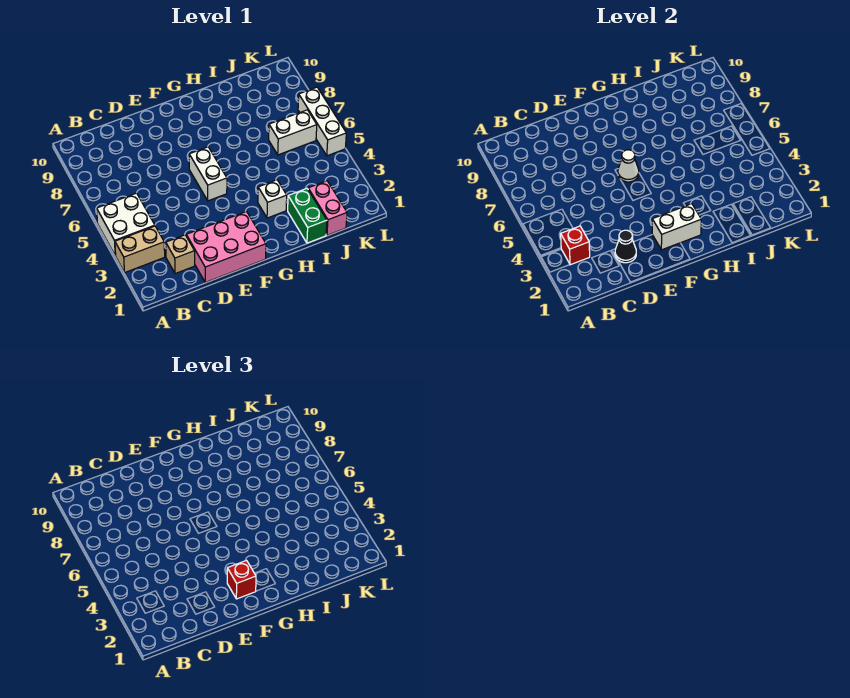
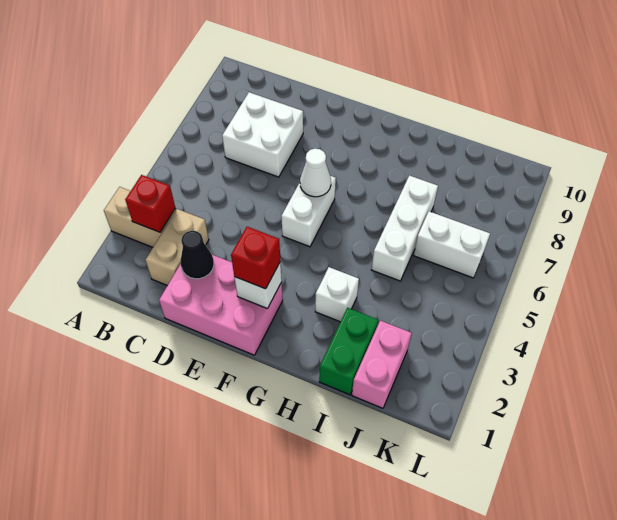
white brick A4:B5 level 1 -> white brick C7:D8 level 1
tan brick C2 level 1 -> tan brick C2:C3 level 1
white brick F2:G2 level 2 -> white brick F2 level 2
white brick L5:L7 level 1 -> white brick I5:I7 level 1

